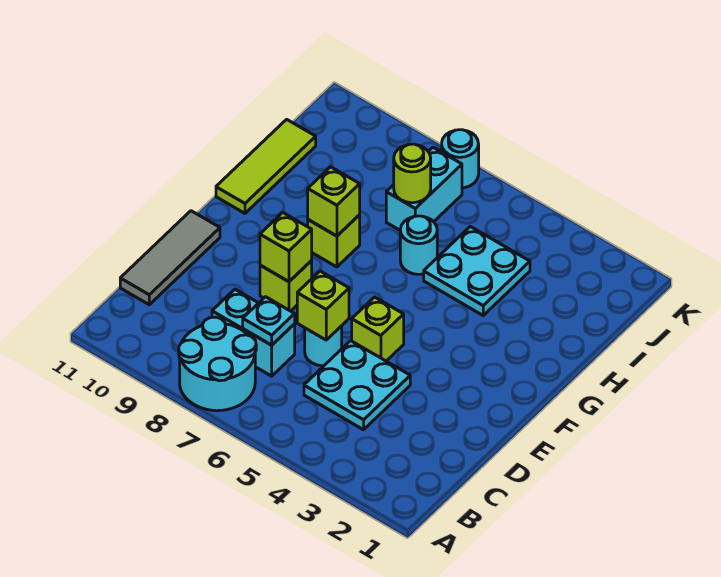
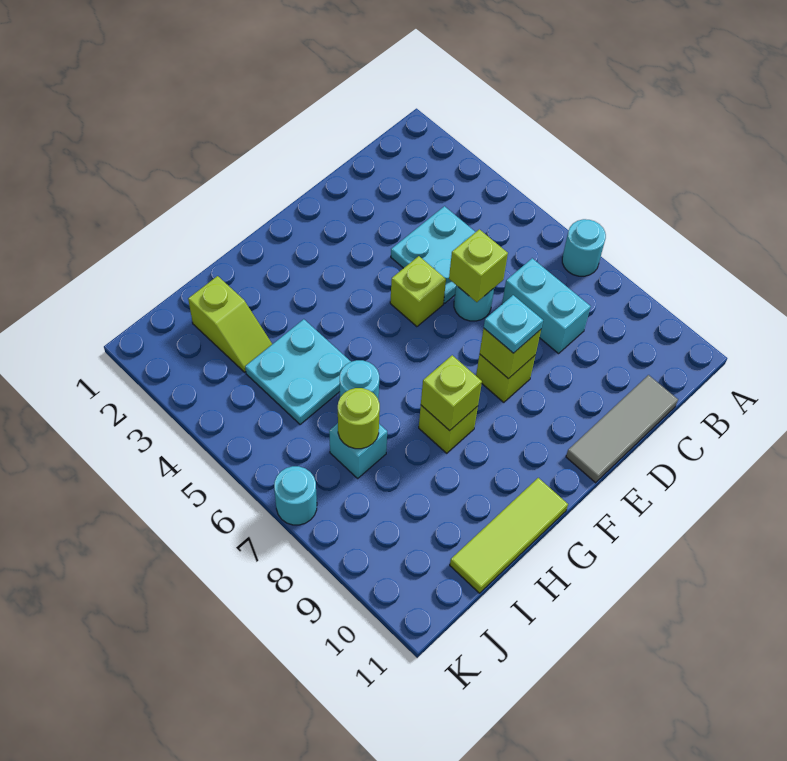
cyan round brick A7:B8 level 1 -> cyan round brick A7 level 1
cyan plate C7 level 2 -> cyan plate E8 level 3
none -> lime slope I2:I3 level 1 top 2
cyan brick I7:J7 level 1 -> cyan brick I7 level 1

